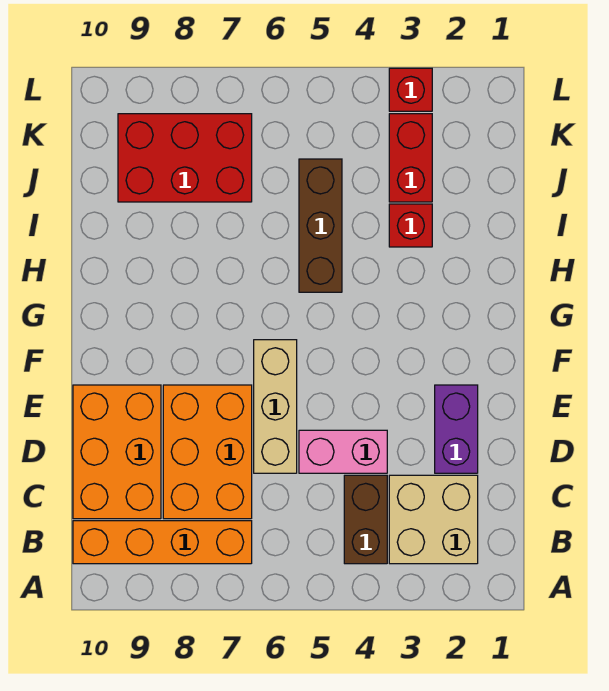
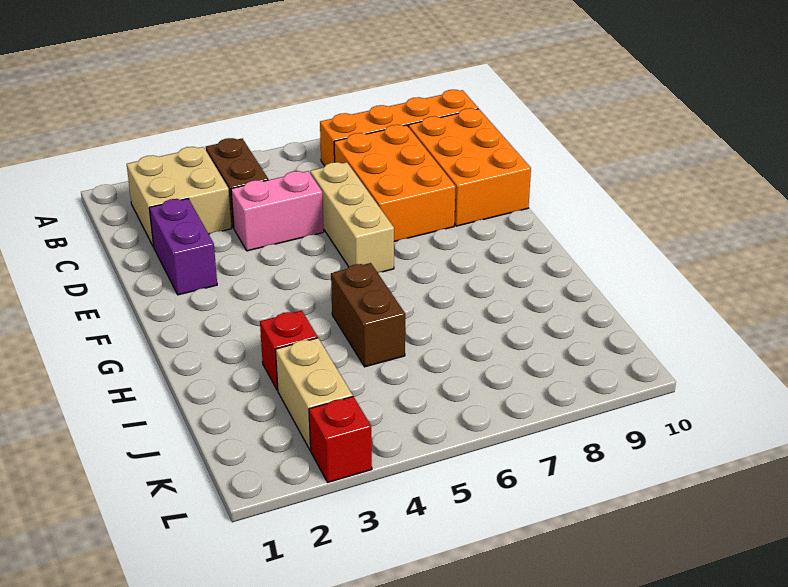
brown brick H5:J5 level 1 -> brown brick H5:I5 level 1
red brick J3:K3 level 1 -> tan brick J3:K3 level 1
red brick J7:K9 level 1 -> none

